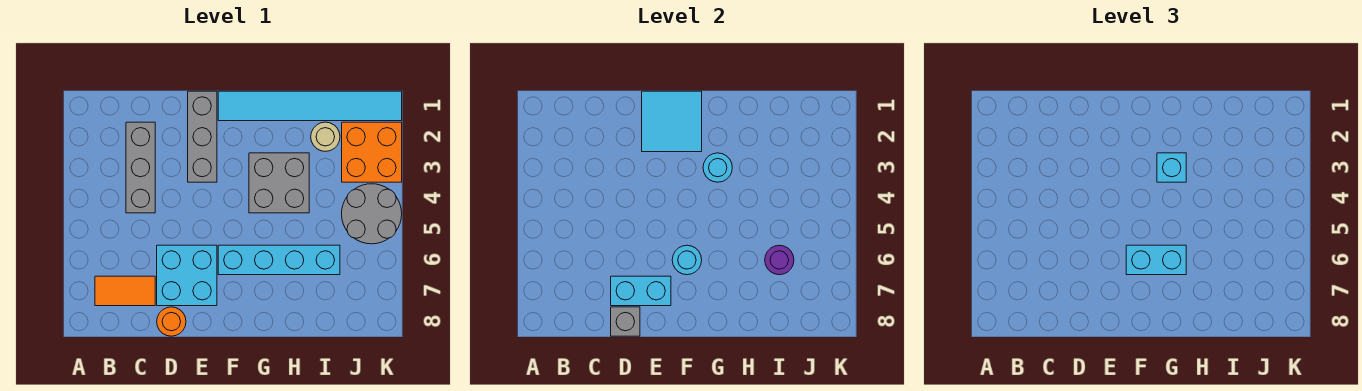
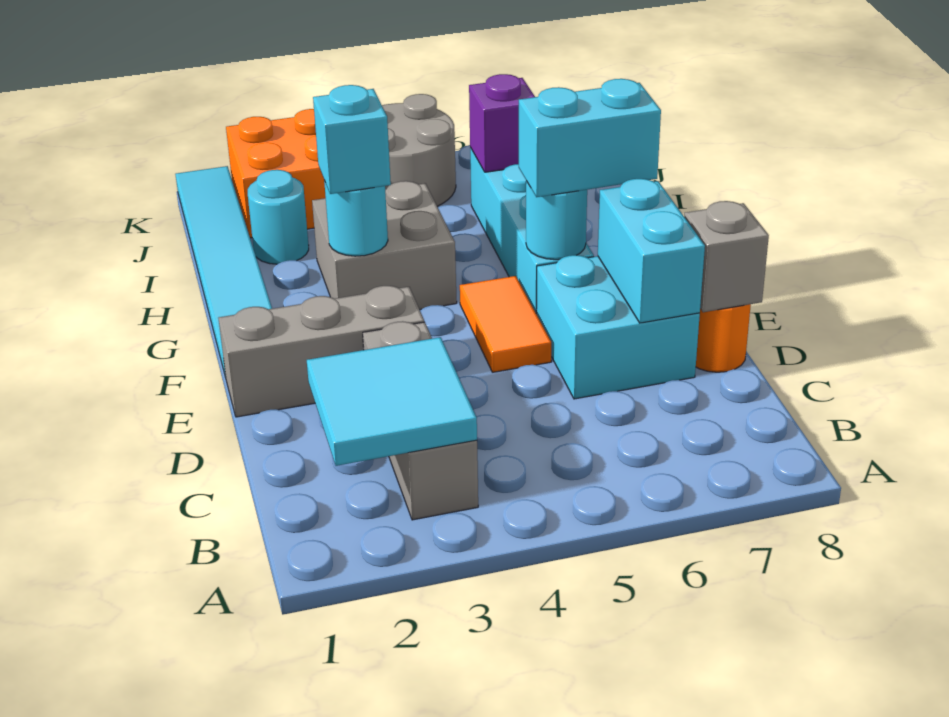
orange tile B7:C7 level 1 -> orange tile E5:F5 level 1
grey brick C2:C4 level 1 -> grey brick B3:D3 level 1
cyan tile E1:F2 level 2 -> cyan tile B2:C3 level 2
cyan brick F6:G6 level 3 -> cyan brick F6:F7 level 3
tan round brick I2 level 1 -> cyan round brick I2 level 1
purple round brick I6 level 2 -> purple brick I6 level 2

